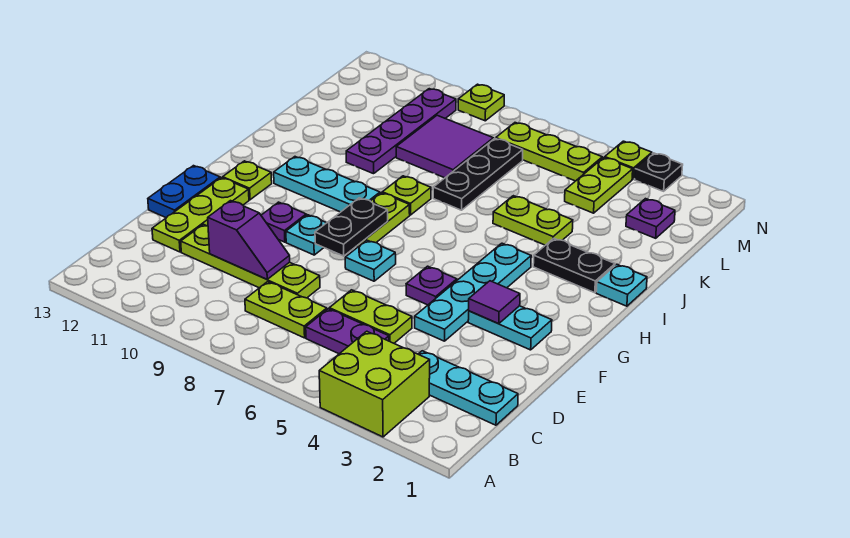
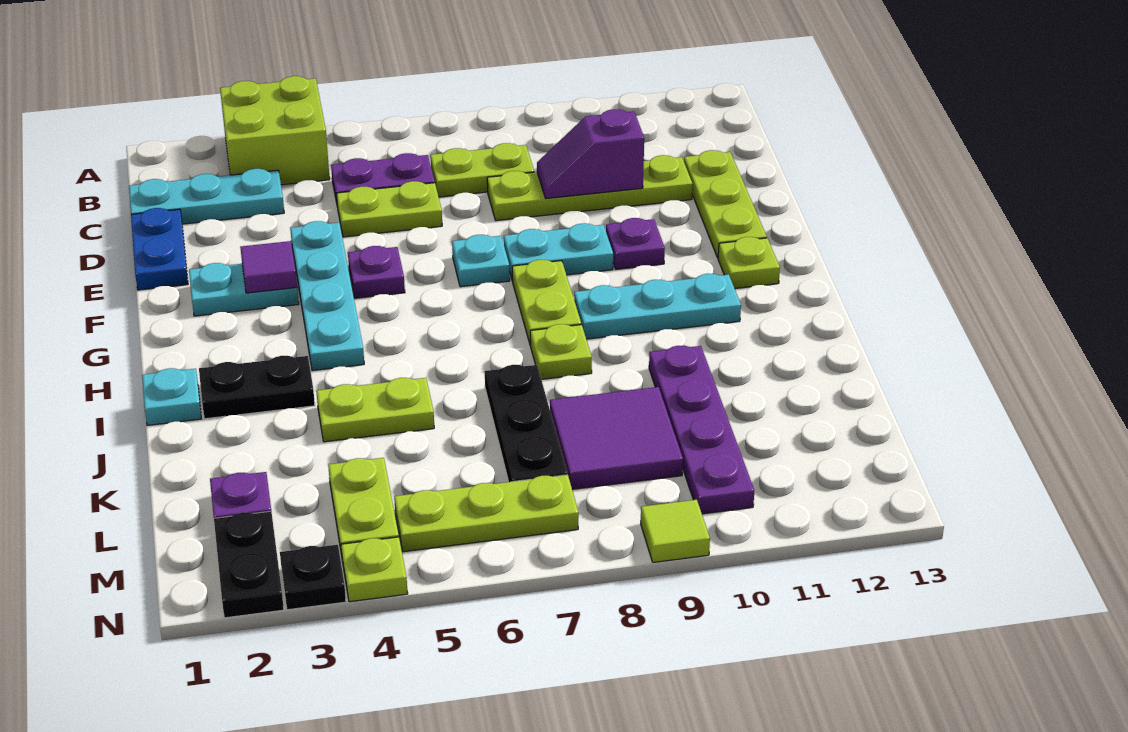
blue plate E13:F13 level 1 -> blue plate D1:E1 level 1
black plate F8:G8 level 2 -> black plate M2:N2 level 1
cyan plate F9 level 1 -> cyan plate F8:F9 level 1
lime plate N9 level 1 -> lime tile N9 level 1

